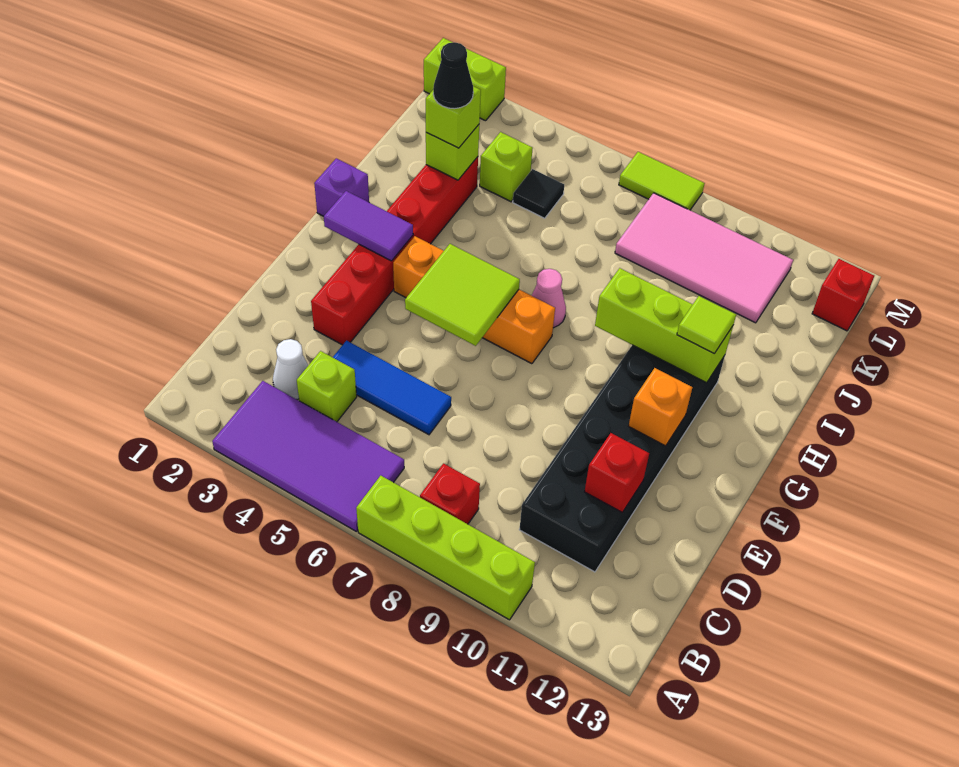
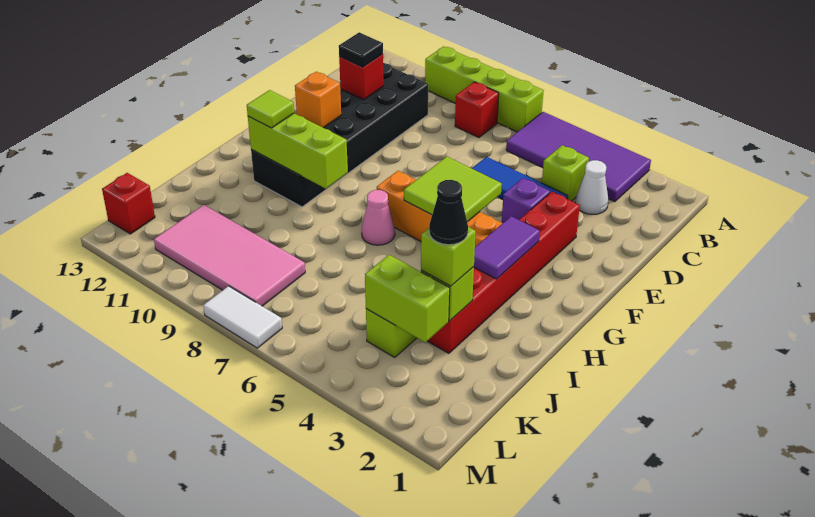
purple tile G2:G3 level 2 -> purple tile G3:H3 level 2
purple brick H1 level 1 -> purple brick E4 level 1
black tile K5 level 1 -> black tile D11 level 3
lime brick M1:M2 level 1 -> lime brick K3:K4 level 2
lime tile M7:M8 level 1 -> white tile M7:M8 level 1

